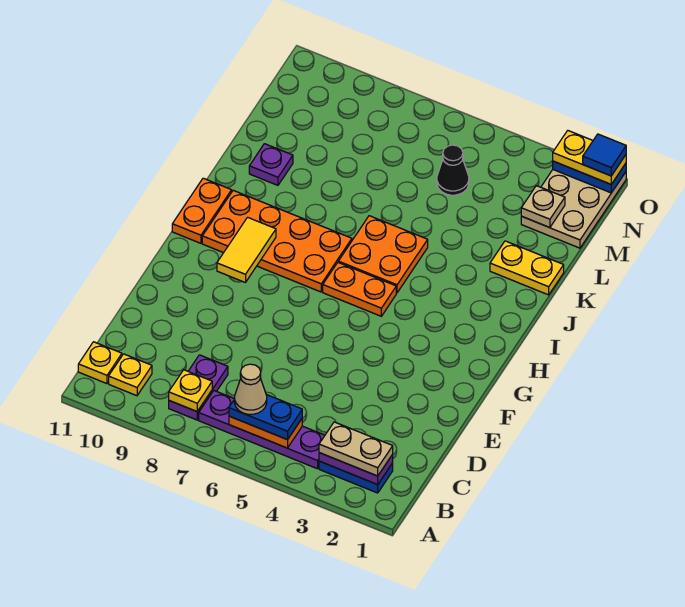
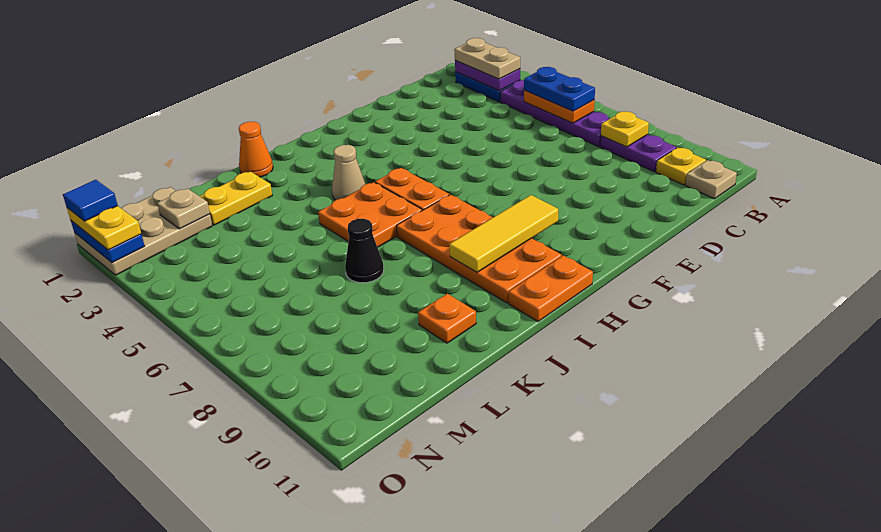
tan cone B6 level 4 -> tan cone I4 level 1
purple plate B8:C8 level 1 -> purple plate B8:B9 level 1
yellow plate B11 level 1 -> tan plate B11 level 1
yellow tile G9:H9 level 2 -> yellow tile G9:I9 level 2
none -> orange cone J1 level 1
yellow plate K1:K2 level 1 -> yellow plate K2:L2 level 1
purple plate K10 level 1 -> orange plate K10 level 1
black cone M5 level 1 -> black cone K7 level 1

